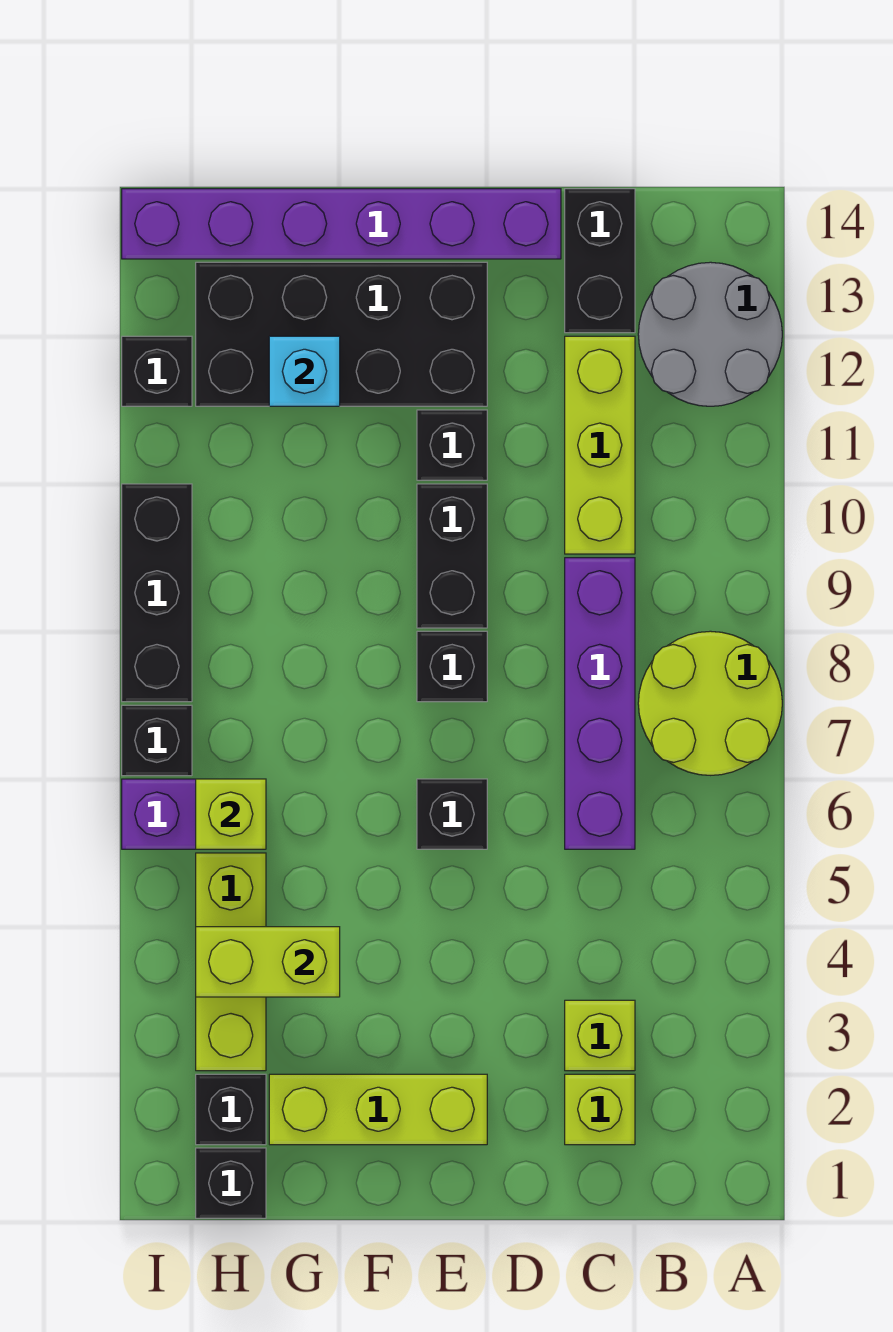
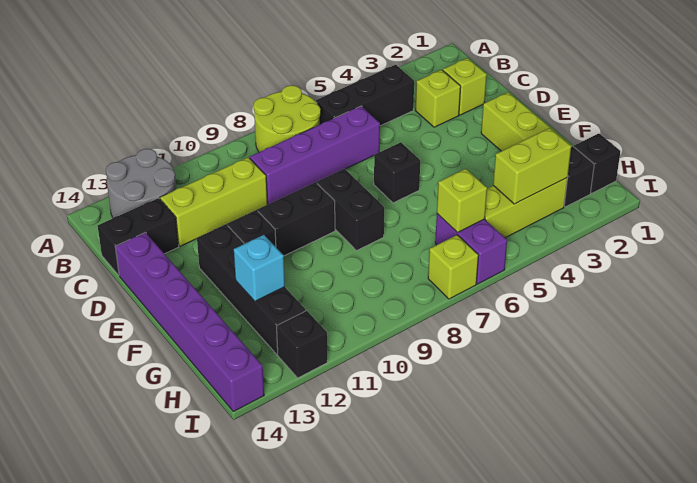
black brick E8 level 1 -> black brick E8:F8 level 1
black brick E12:H13 level 1 -> black brick E12:H12 level 1
lime brick G4:H4 level 2 -> lime brick H3:H4 level 2
black brick I7 level 1 -> lime brick I7 level 1
black brick I8:I10 level 1 -> black brick B4:B6 level 1

